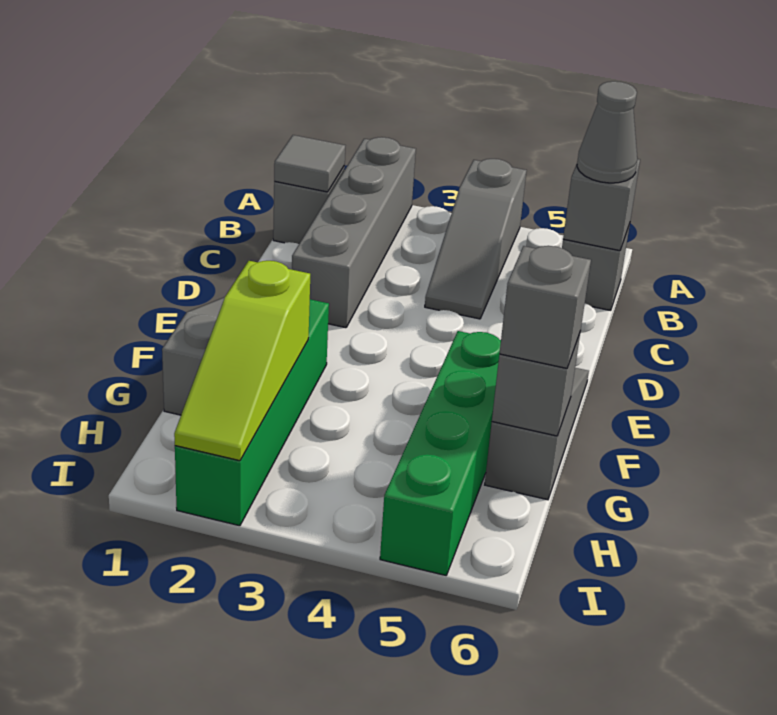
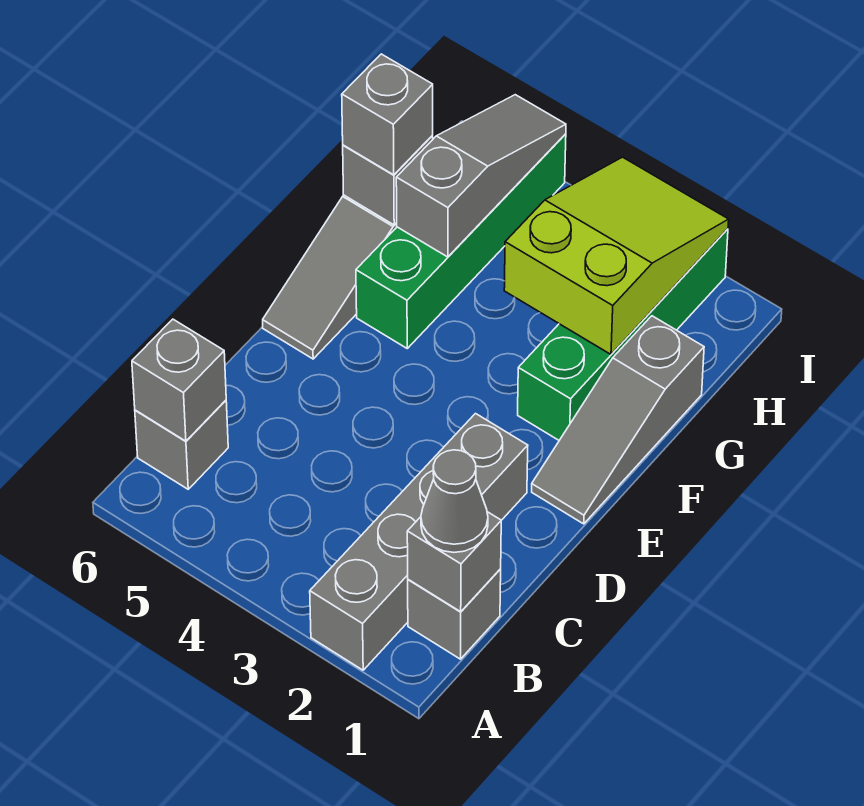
grey slope A4:C4 level 1 top A -> grey slope G5:I5 level 2 top G
grey tile B1 level 2 -> grey brick B1 level 2
grey cone B6 level 3 -> grey cone B1 level 3
lime slope G2:I2 level 2 top G -> lime slope G2:I3 level 2 top G

